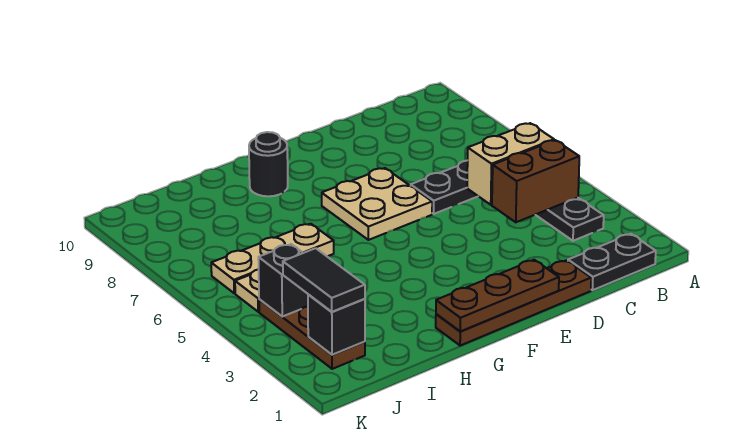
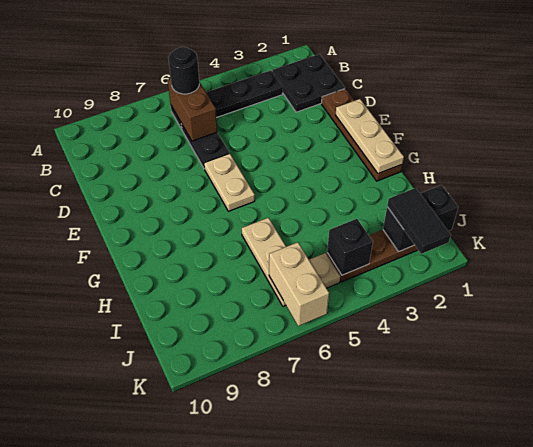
black plate B1:C1 level 1 -> black plate B1:C2 level 1
brown brick B4:C4 level 2 -> brown brick B6:C6 level 2
tan brick B5:C5 level 2 -> tan brick J6:K6 level 2
brown plate E1:G1 level 2 -> tan plate E1:G1 level 2
tan plate E6:F7 level 1 -> tan plate E6:F6 level 1
black round brick G9 level 1 -> black round brick B6 level 3
black brick J2 level 2 -> black brick J1:J2 level 2
black tile J2:J3 level 3 -> black tile J2:K2 level 3

